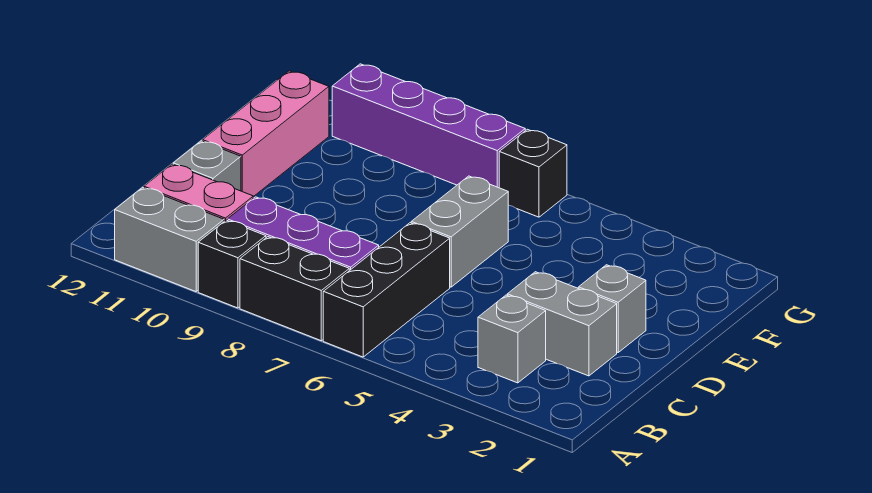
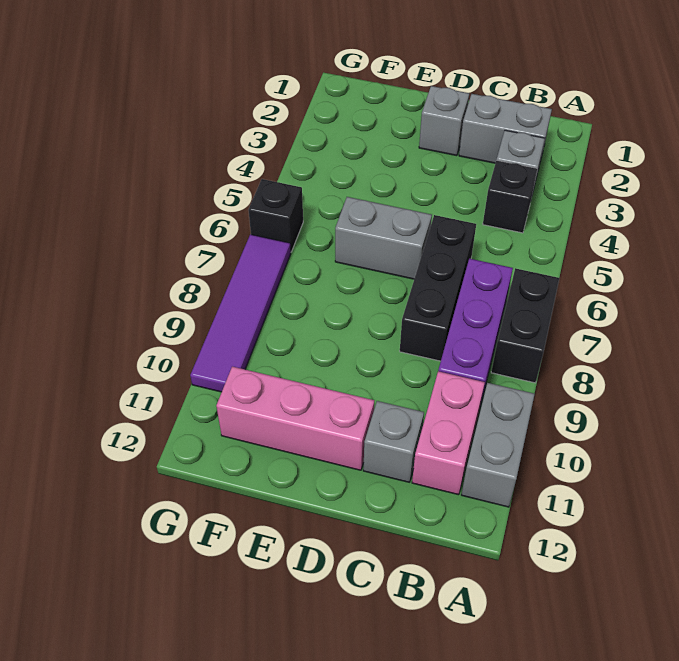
black brick A6:C6 level 1 -> black brick C6:C8 level 1
black brick A9 level 1 -> black brick B4 level 1
grey brick C2:C3 level 1 -> grey brick B2:C2 level 1
purple brick G7:G10 level 1 -> purple tile G7:G10 level 1

